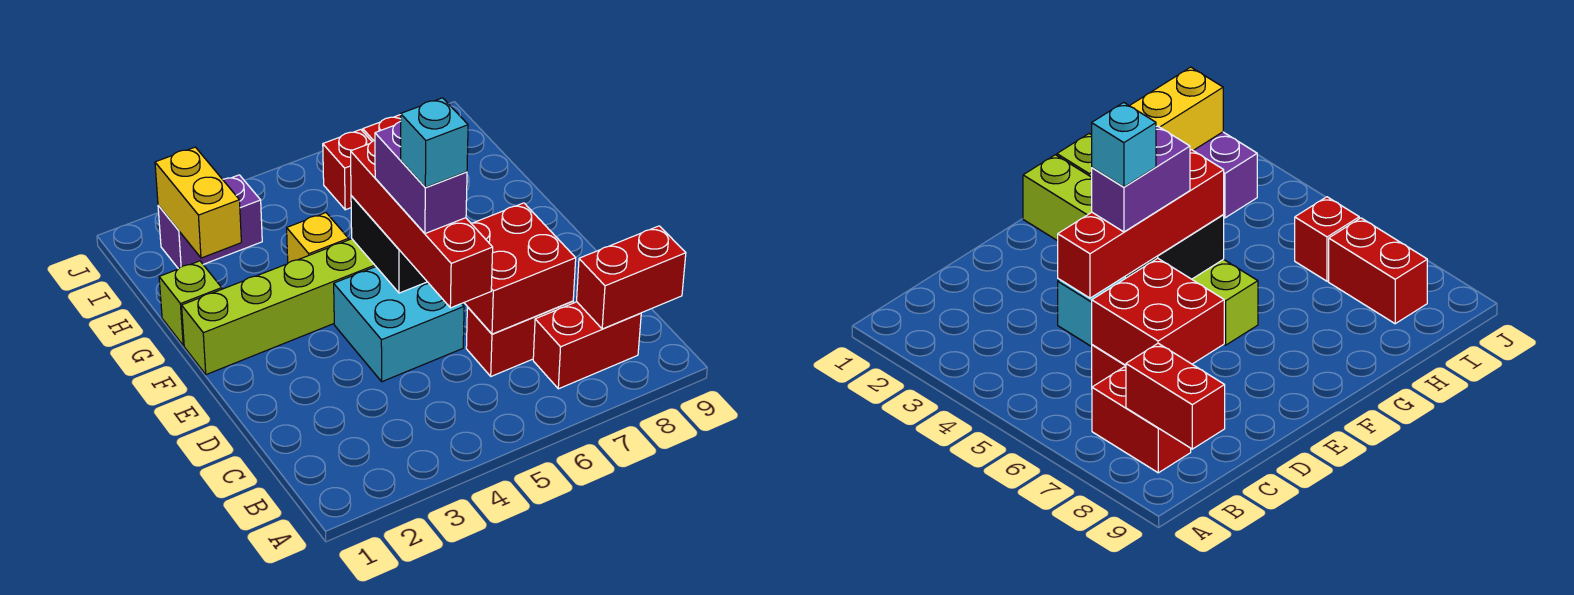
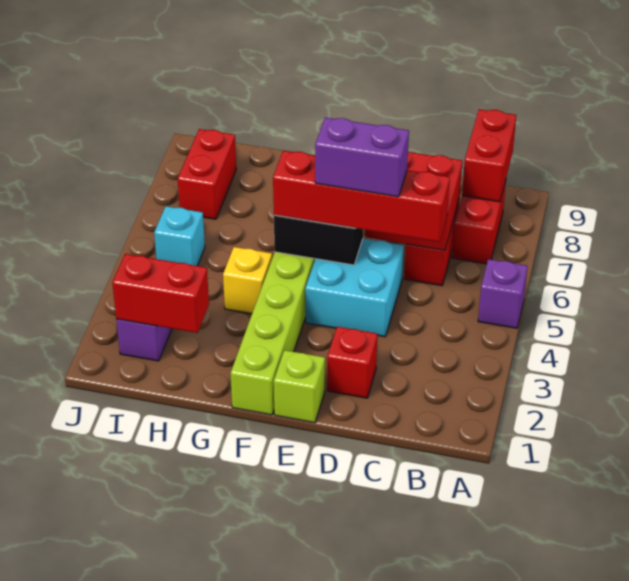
none -> purple brick A5 level 1
cyan brick D5 level 5 -> cyan brick I5 level 1
lime brick G1 level 1 -> lime brick E1 level 1
yellow brick H2:I2 level 2 -> red brick H2:I2 level 2
red brick I6 level 1 -> red brick D2 level 1

